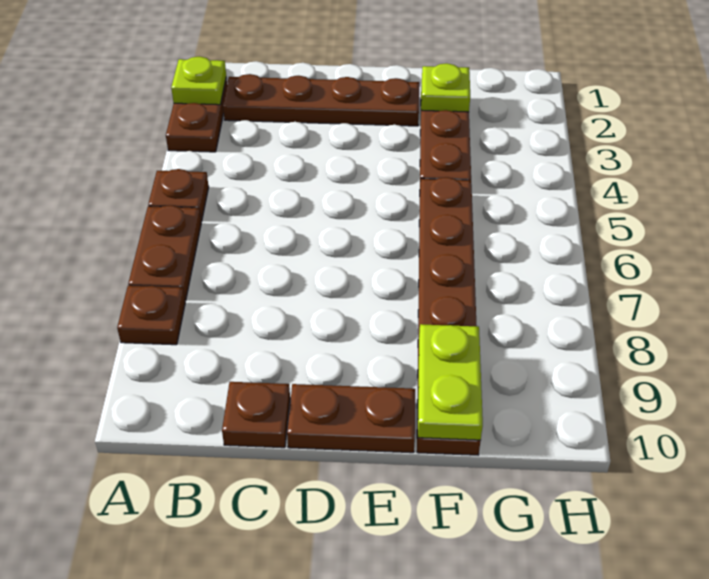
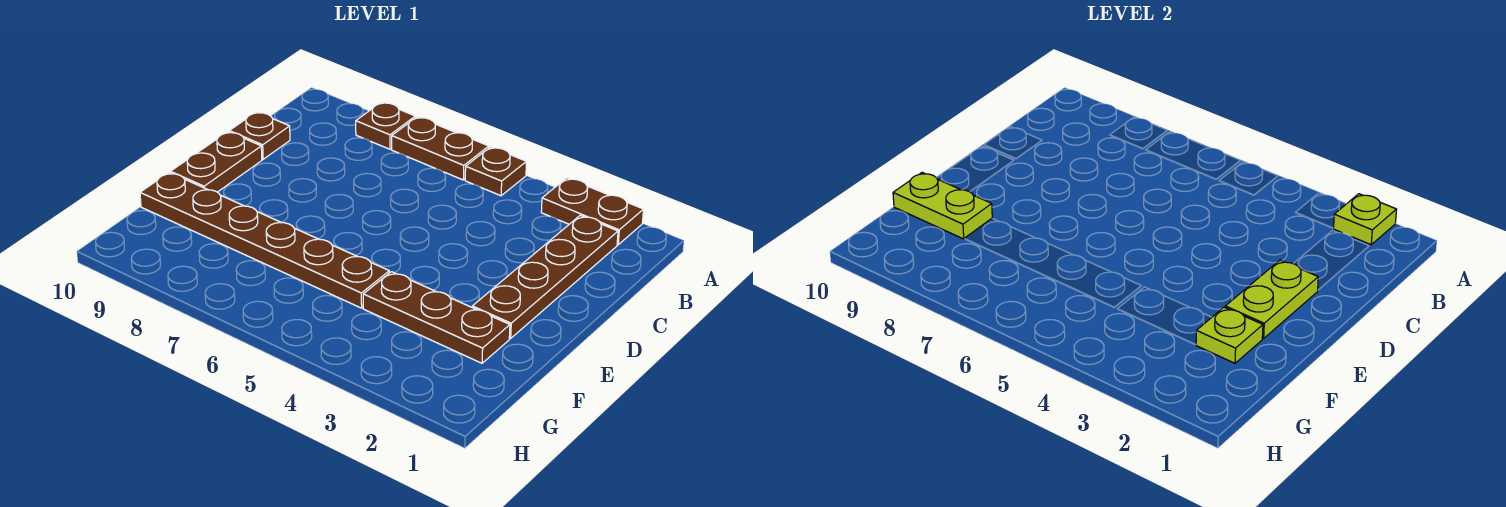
none -> lime plate D2:E2 level 2

